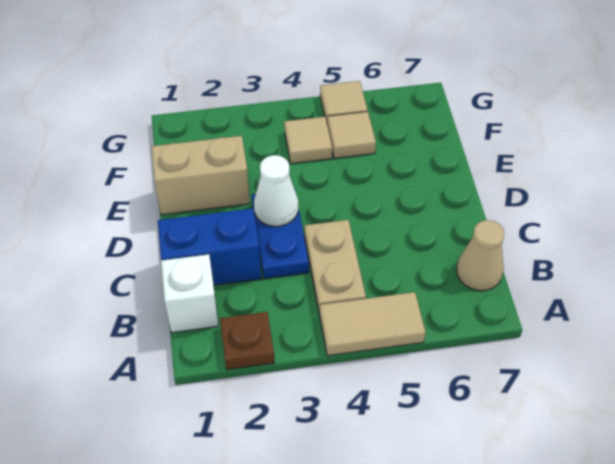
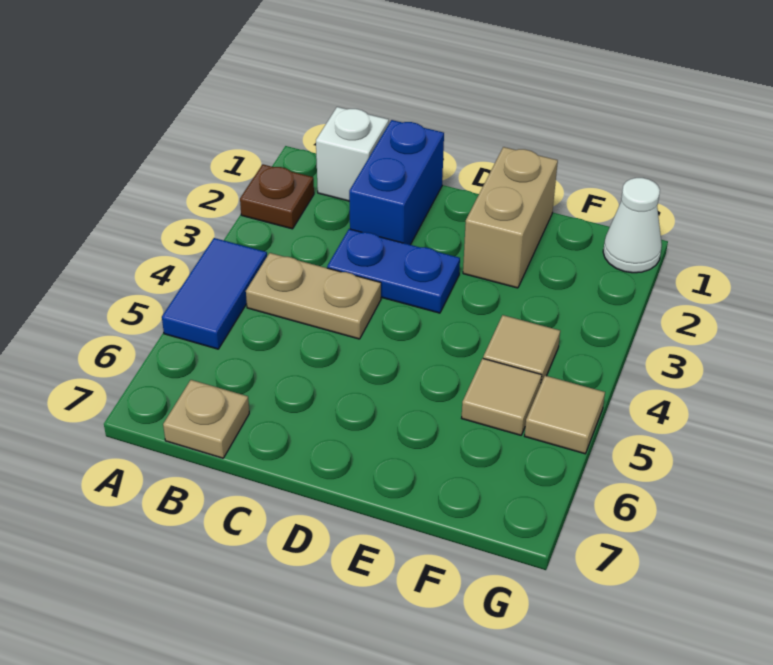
tan tile A4:A5 level 1 -> blue tile A4:A5 level 1
tan cone B7 level 1 -> tan plate B7 level 1
white cone D3 level 2 -> white cone G1 level 1

